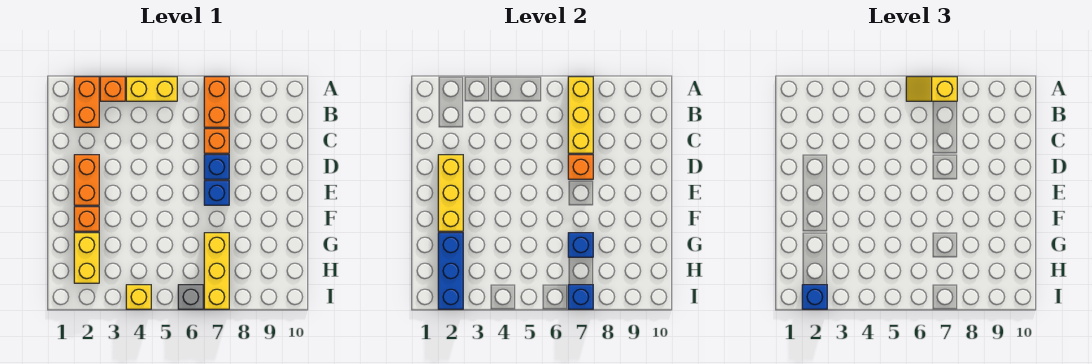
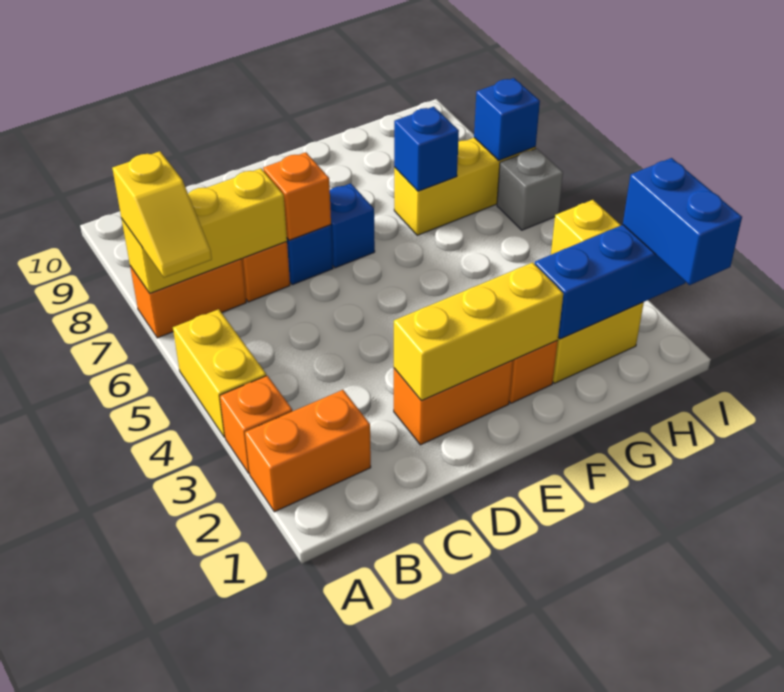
blue brick I2 level 3 -> blue brick I1:I2 level 3

